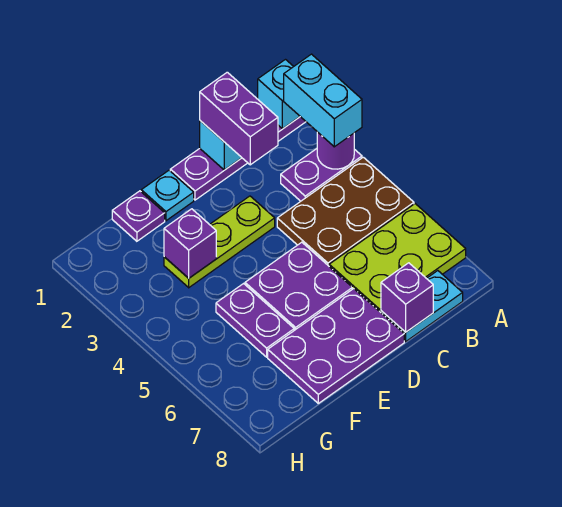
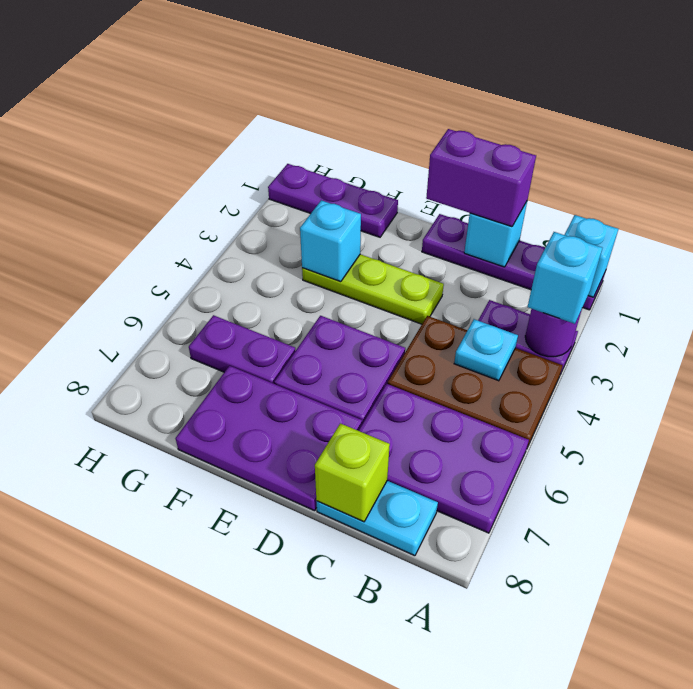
cyan brick A2:A3 level 3 -> cyan brick A3 level 3
lime plate A6:C7 level 1 -> purple plate A6:C7 level 1
purple brick C1:C2 level 3 -> purple brick C1:D1 level 3
purple brick C8 level 2 -> lime brick C8 level 2
cyan plate E1 level 1 -> cyan plate B4 level 2
purple plate F1 level 1 -> purple plate F1:H1 level 1
purple brick F3 level 2 -> cyan brick F3 level 2
purple plate F5:F6 level 1 -> purple plate F6:G6 level 1

